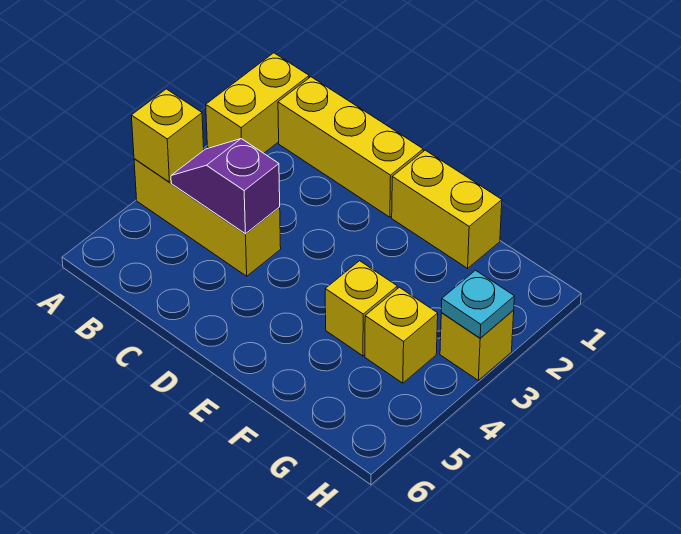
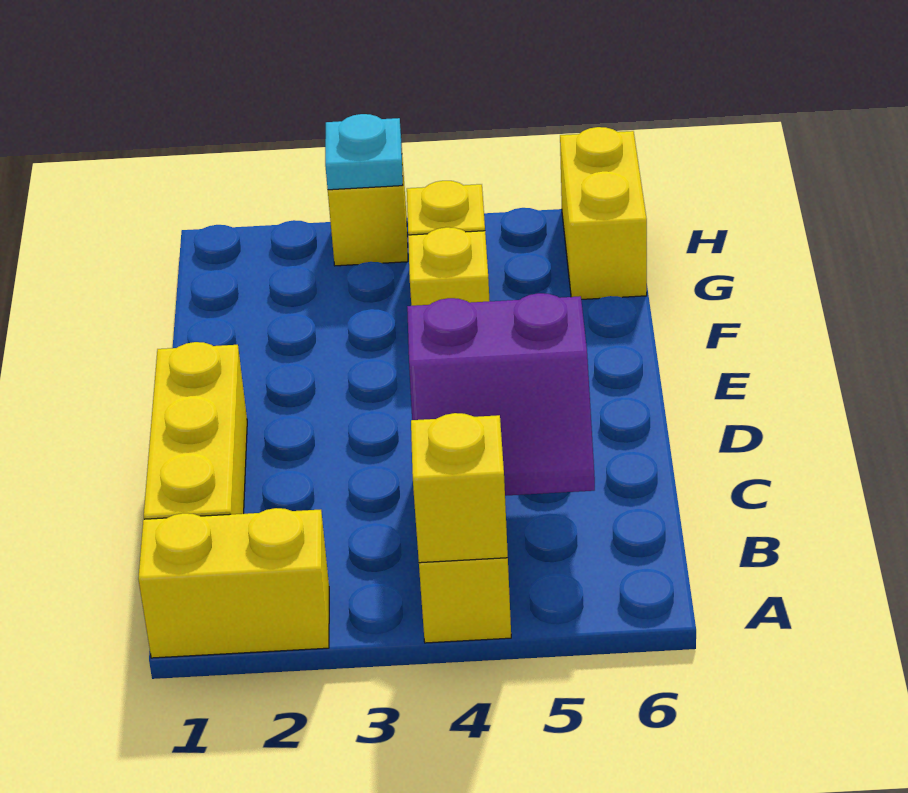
purple slope B4:C4 level 2 top C -> purple slope B4:C5 level 2 top C
yellow brick E1:F1 level 1 -> yellow brick G6:H6 level 1

